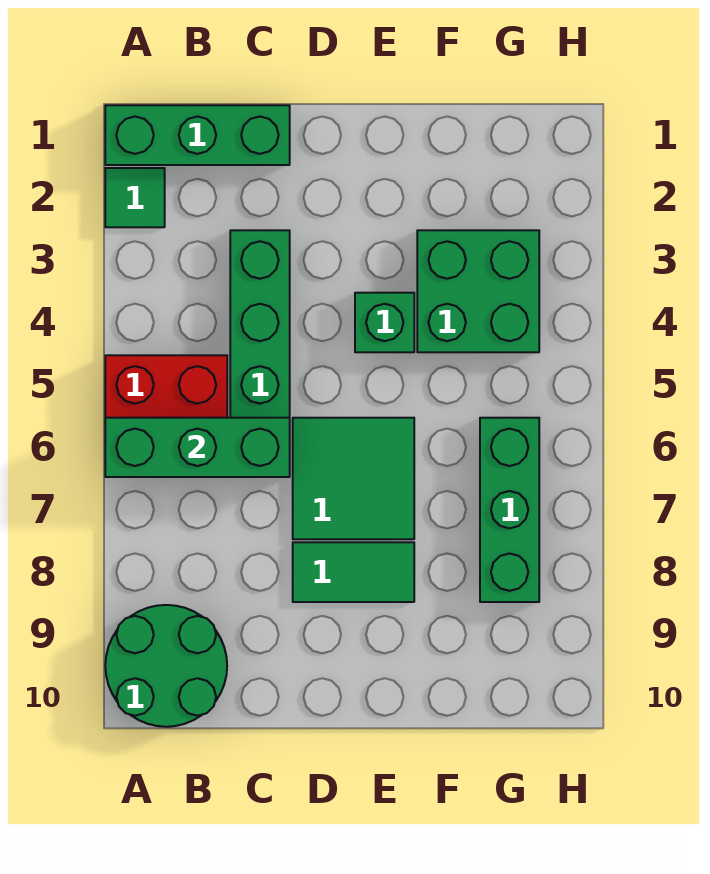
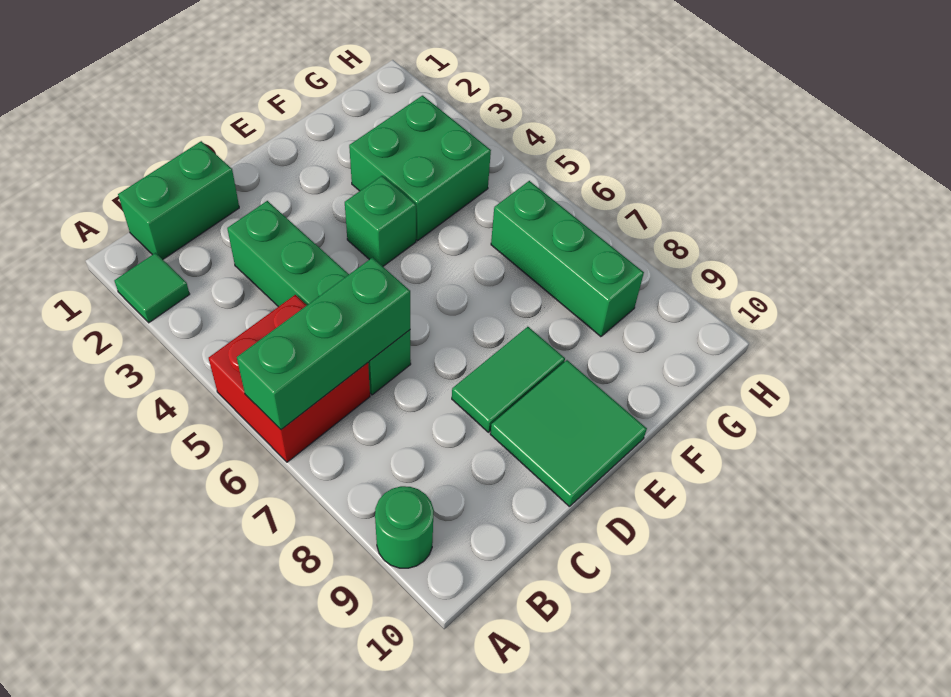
green brick A1:C1 level 1 -> green brick B1:C1 level 1
green round brick A9:B10 level 1 -> green round brick A9 level 1
green tile D6:E7 level 1 -> green tile D9:E10 level 1

